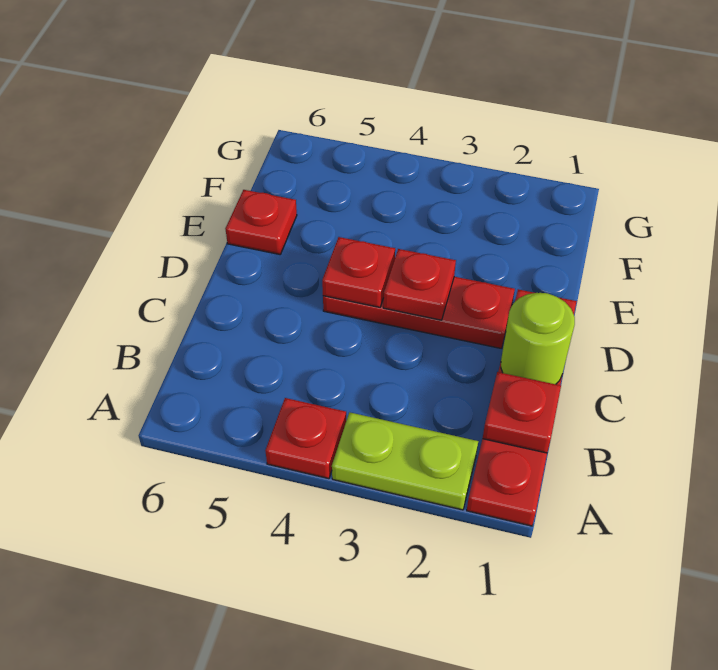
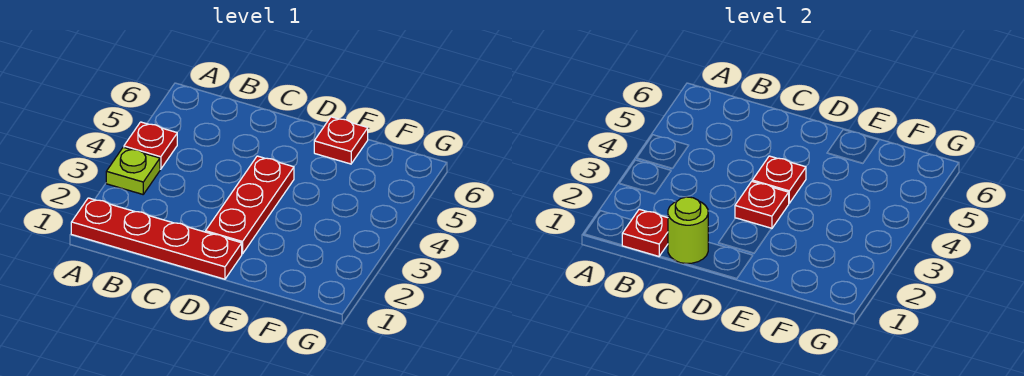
lime plate A2:A3 level 1 -> lime plate A3 level 1

